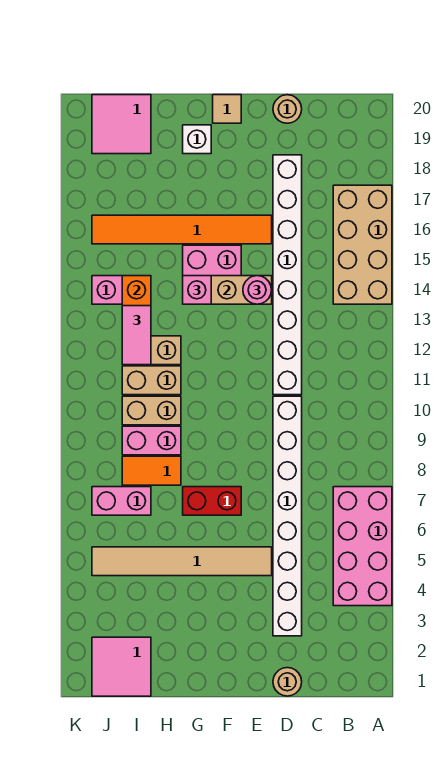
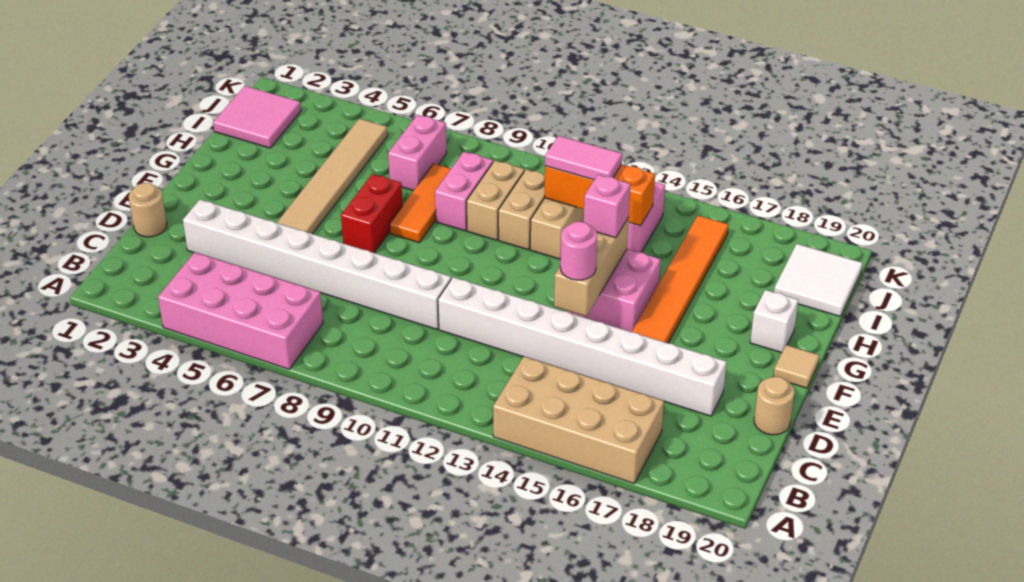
orange tile H8:I8 level 1 -> orange tile G8:I8 level 1
pink tile I19:J20 level 1 -> white tile I19:J20 level 1

